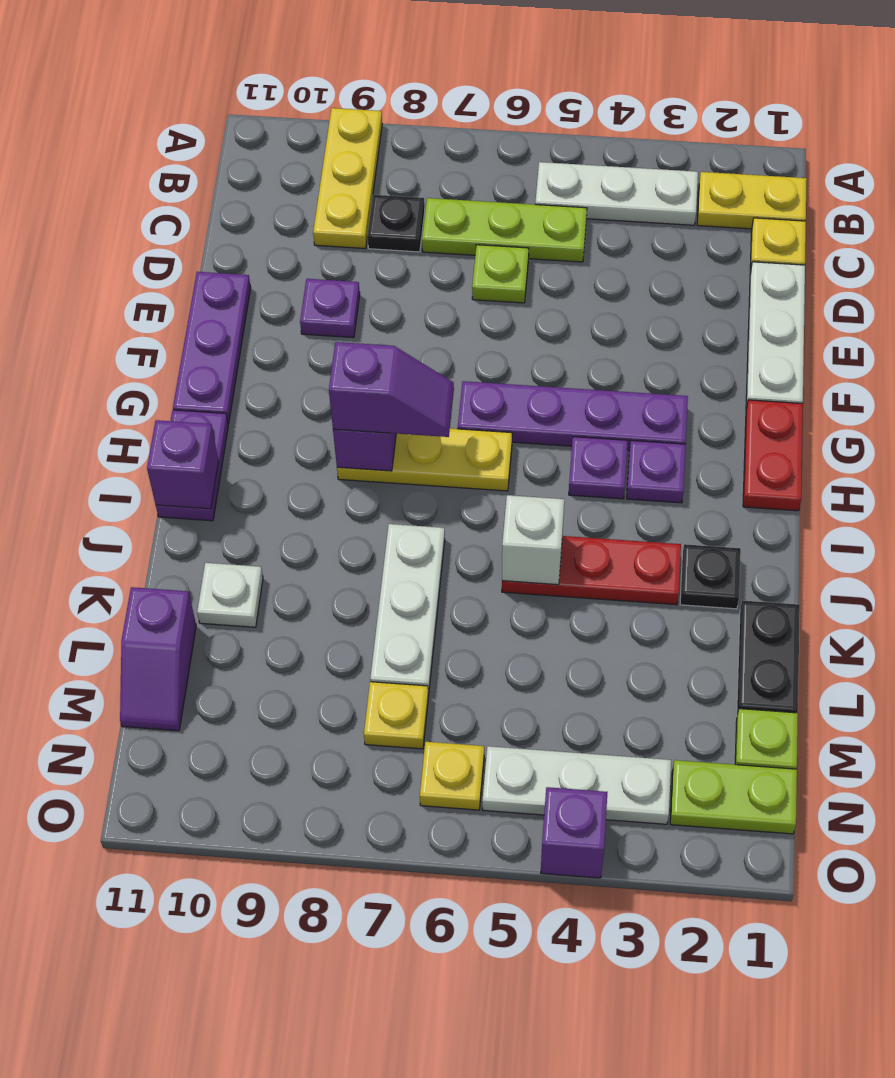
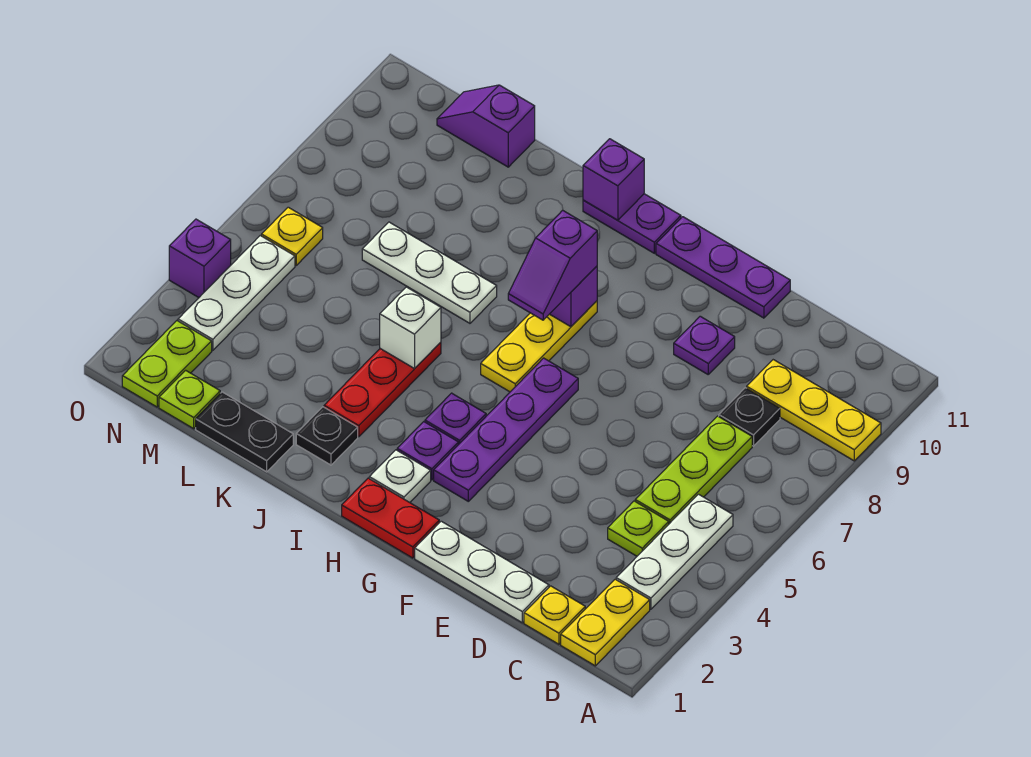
lime plate D6 level 1 -> lime plate C4 level 1
white plate K10 level 1 -> white plate H2 level 1
yellow plate M7 level 1 -> none

